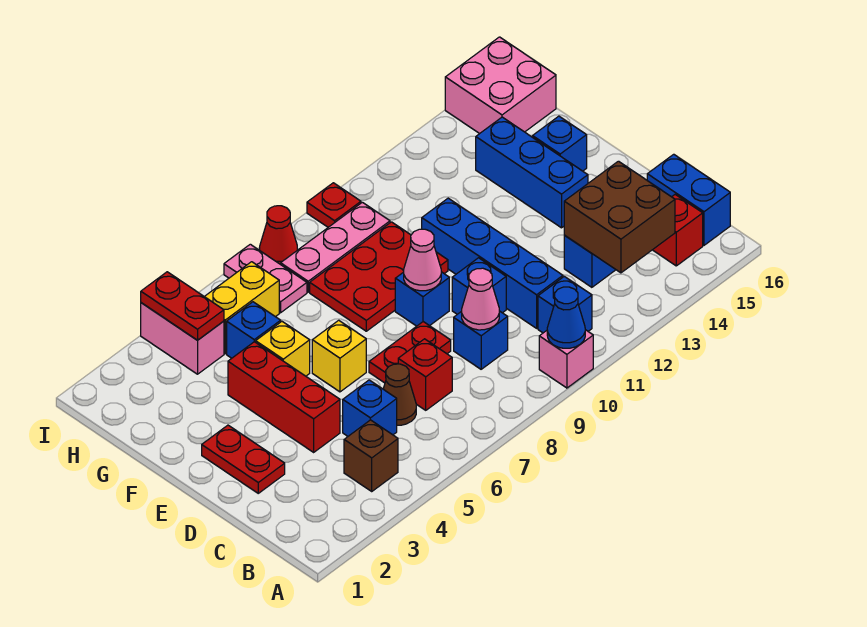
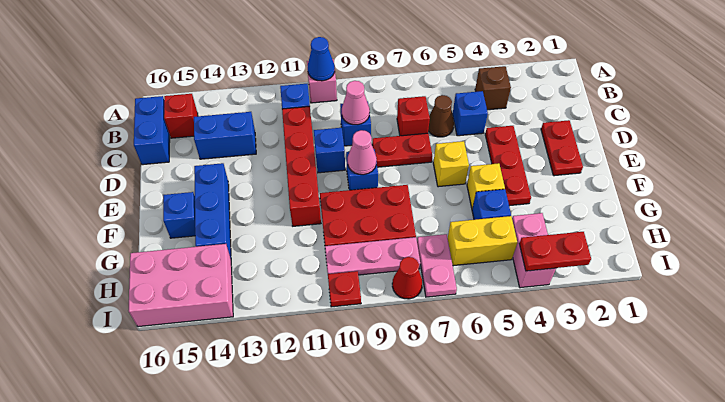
brown brick B13:C14 level 2 -> none
blue brick C11:F11 level 1 -> red brick C11:F11 level 1
red brick D4:F4 level 1 -> red plate D4:F4 level 1
red plate H4:I4 level 2 -> red plate I3:I4 level 2
pink brick H15:I16 level 1 -> pink brick H14:I16 level 1

